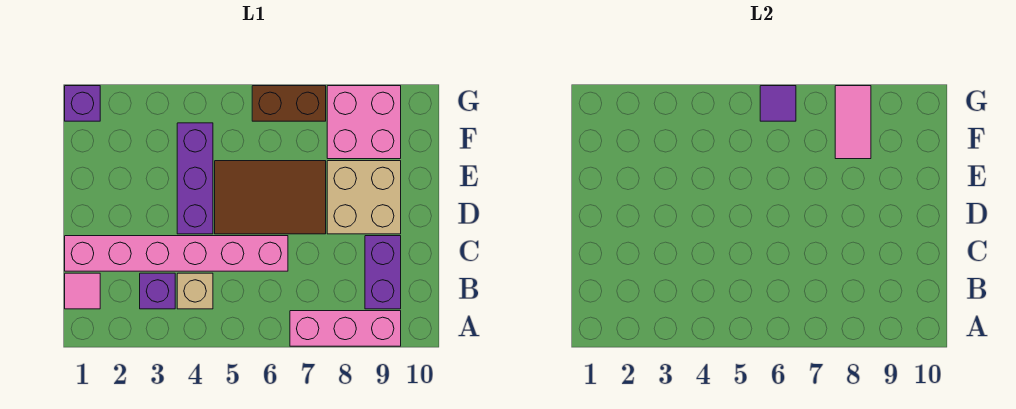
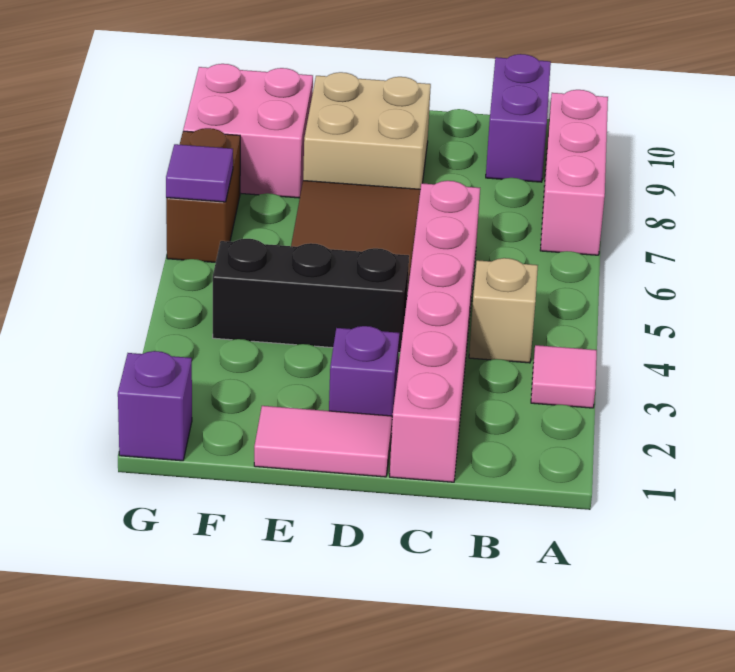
pink tile B1 level 1 -> pink tile A3 level 1
purple brick B3 level 1 -> purple brick D2 level 1
purple brick B9:C9 level 1 -> purple brick B9:B10 level 1
purple brick D4:F4 level 1 -> black brick D4:F4 level 1
pink tile F8:G8 level 2 -> pink tile D1:E1 level 1

